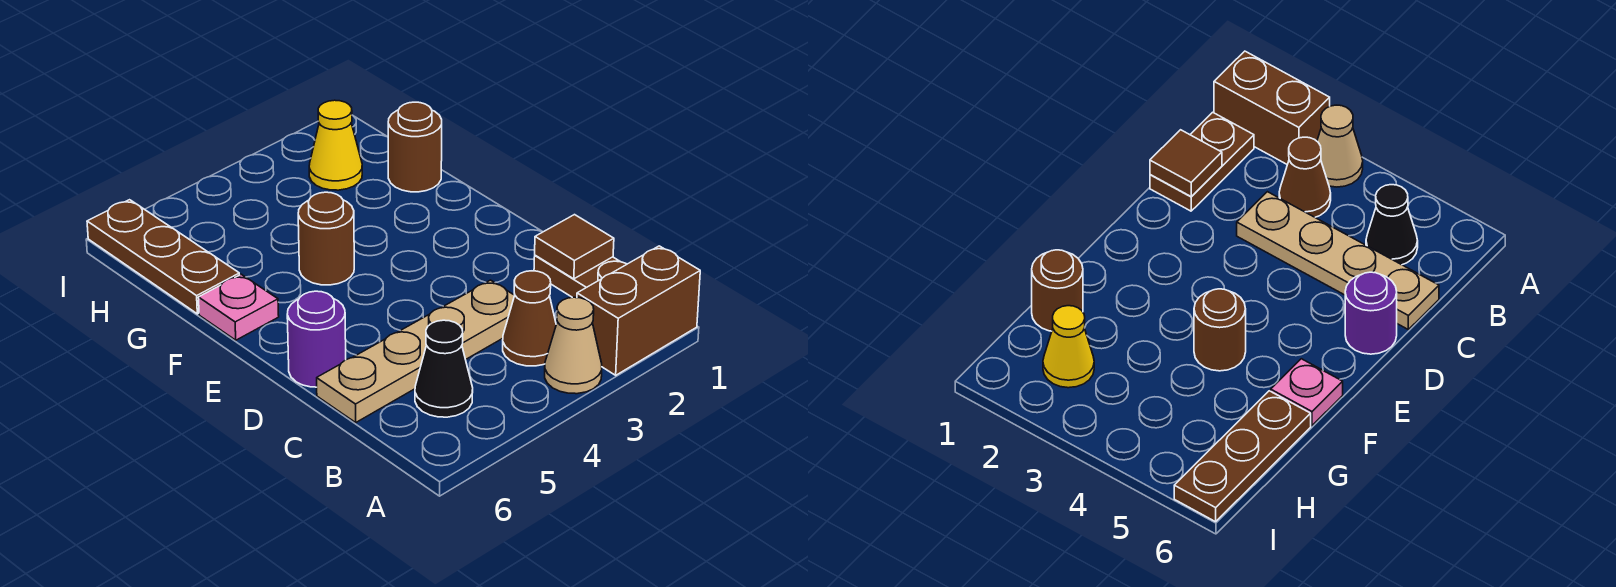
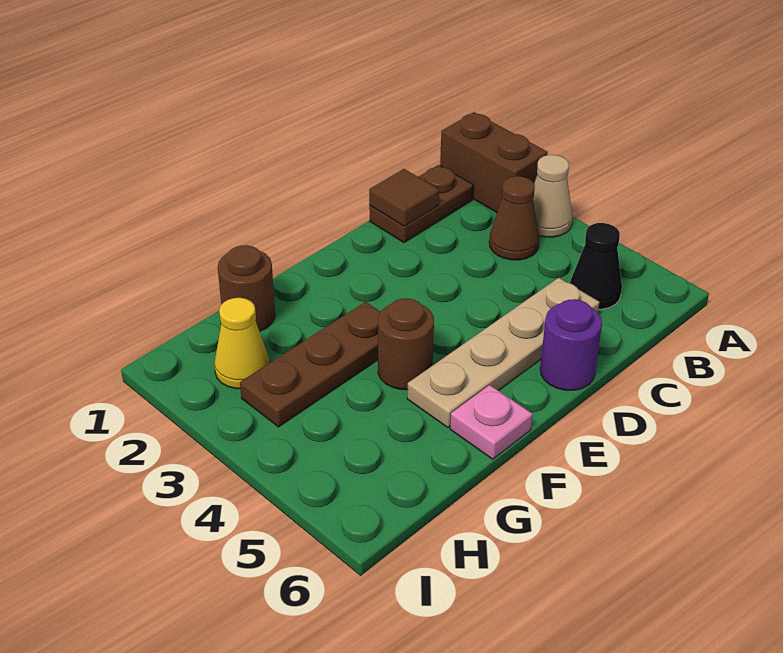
tan plate C3:C6 level 1 -> tan plate C5:F5 level 1
brown plate G6:I6 level 1 -> brown plate F3:H3 level 1

